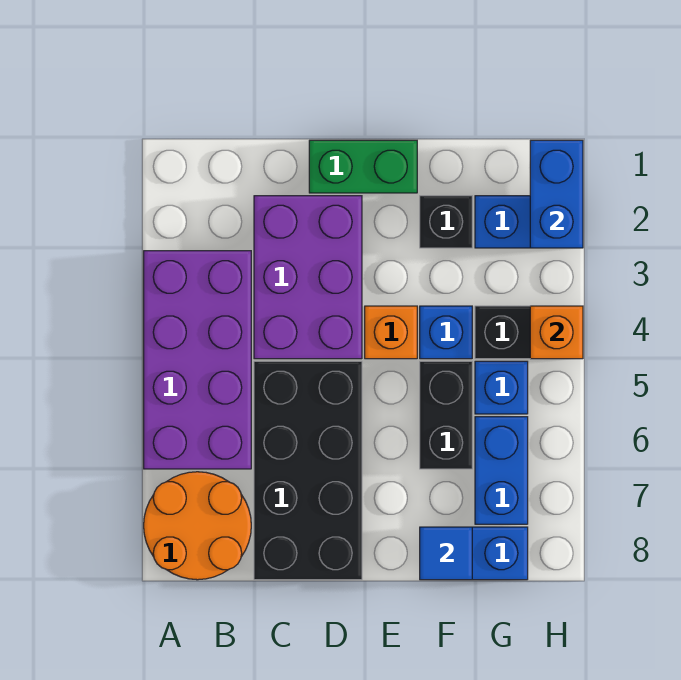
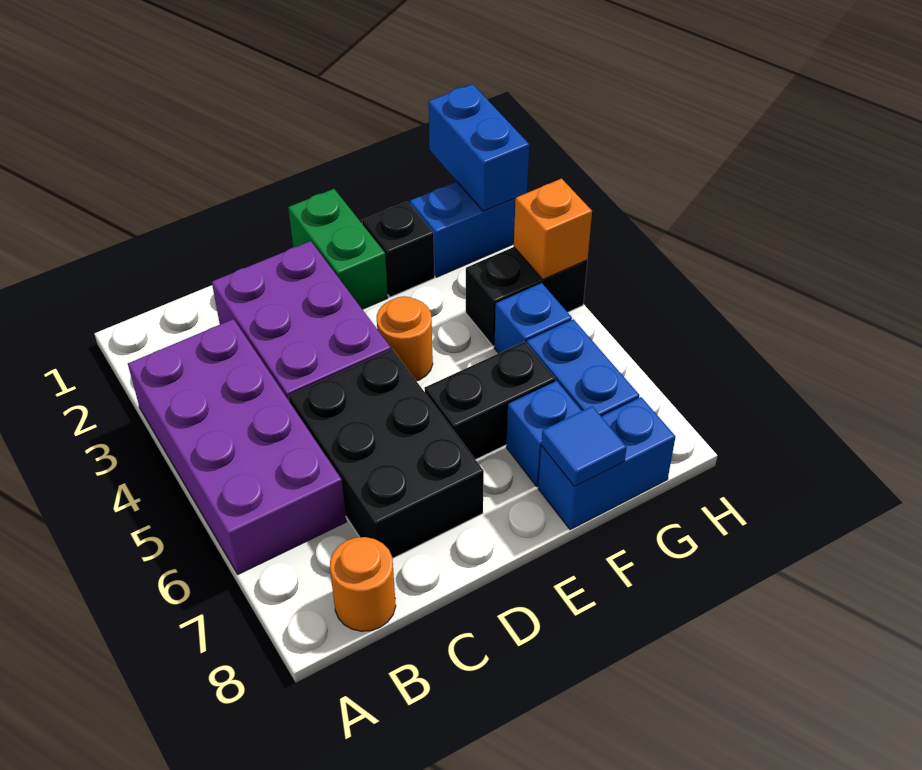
orange round brick A7:B8 level 1 -> orange round brick B8 level 1
black brick C5:D8 level 1 -> black brick C5:D7 level 1
green brick D1:E1 level 1 -> green brick E1:E2 level 1
orange brick E4 level 1 -> orange round brick E4 level 1
blue brick F4 level 1 -> blue brick F7 level 1
black brick F5:F6 level 1 -> black brick E6:F6 level 1

